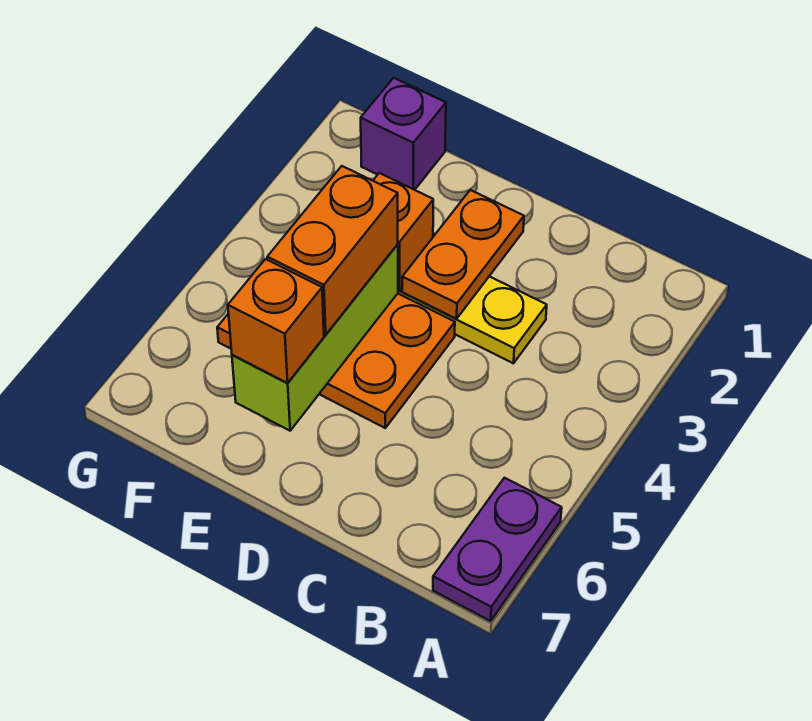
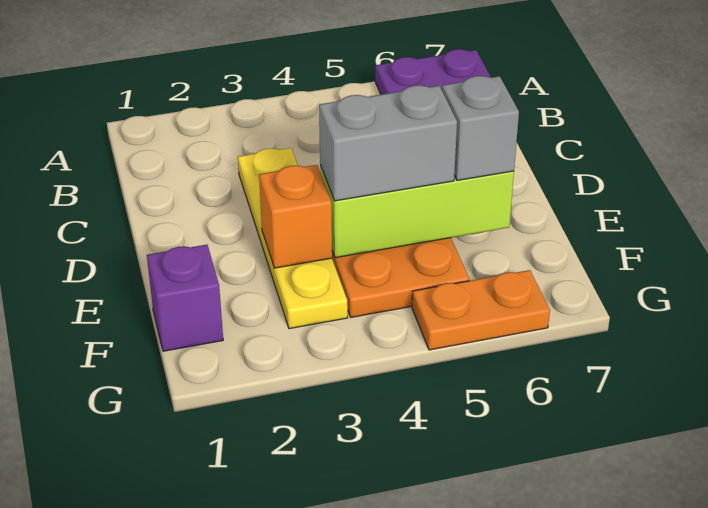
orange plate D2:D3 level 2 -> orange plate G5:G6 level 1
orange brick E4:E5 level 3 -> grey brick E4:E5 level 3
orange brick E6 level 3 -> grey brick E6 level 3

